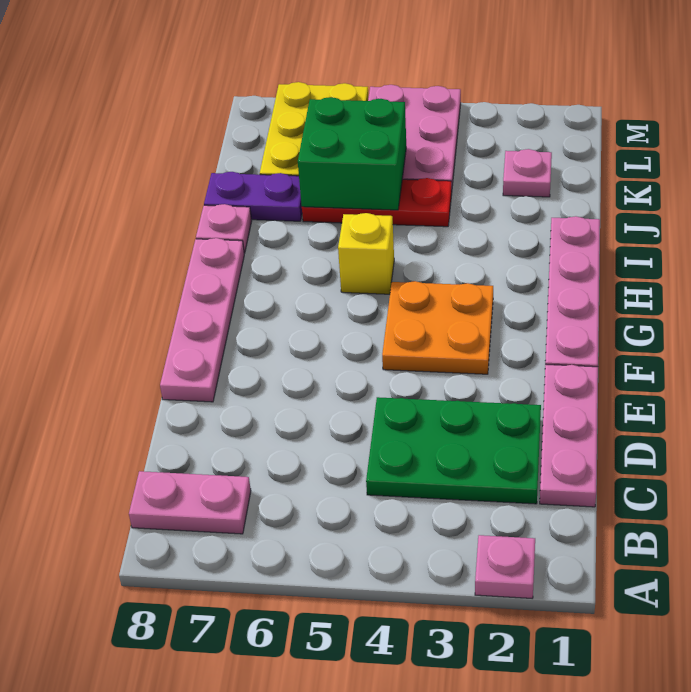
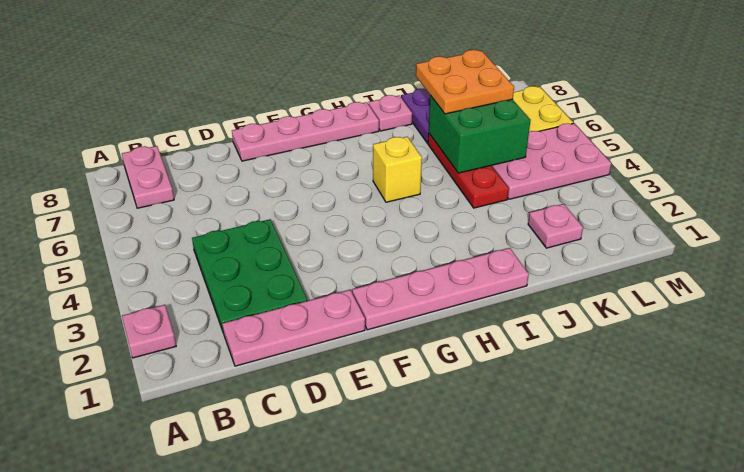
orange plate F3:G4 level 1 -> orange plate J6:K7 level 3

